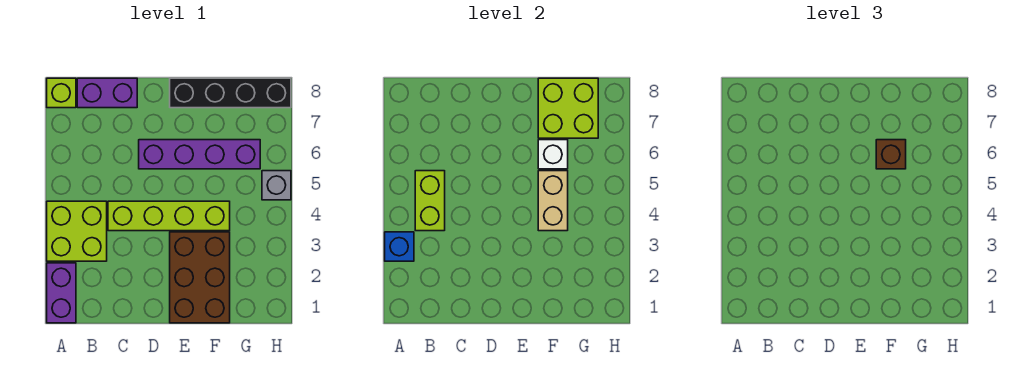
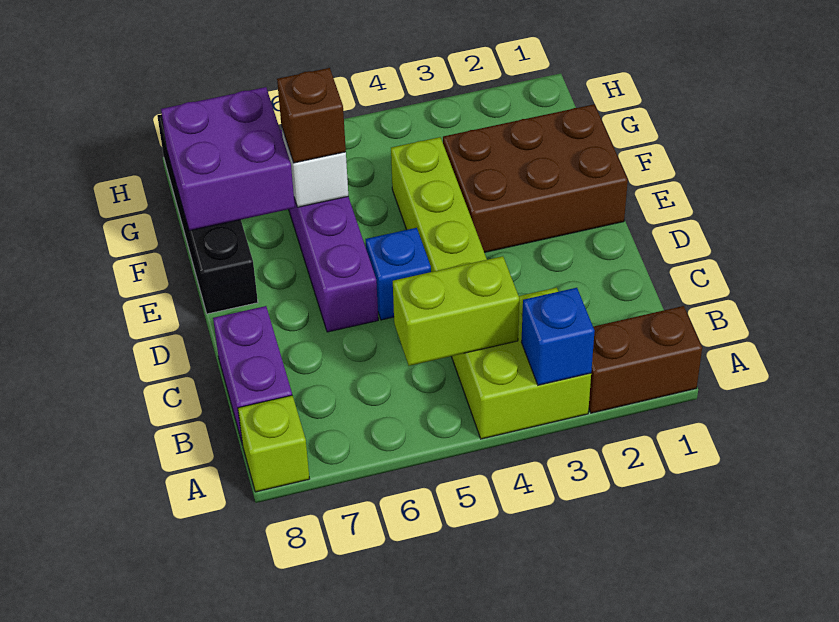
purple brick A1:A2 level 1 -> brown brick A1:A2 level 1
none -> blue brick D5 level 1
tan brick F4:F5 level 2 -> none
lime brick F7:G8 level 2 -> purple brick F7:G8 level 2
grey brick H5 level 1 -> none

